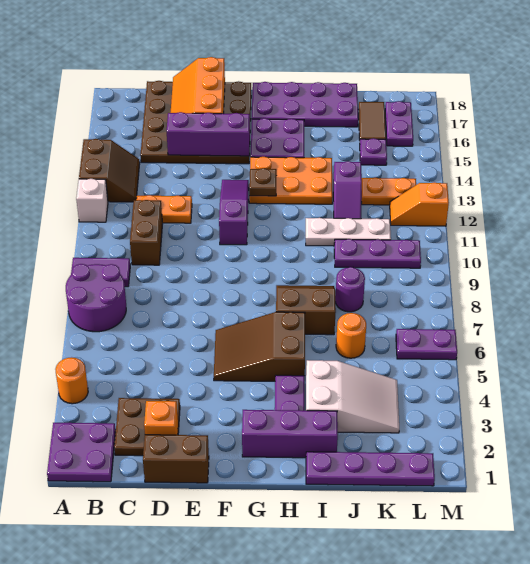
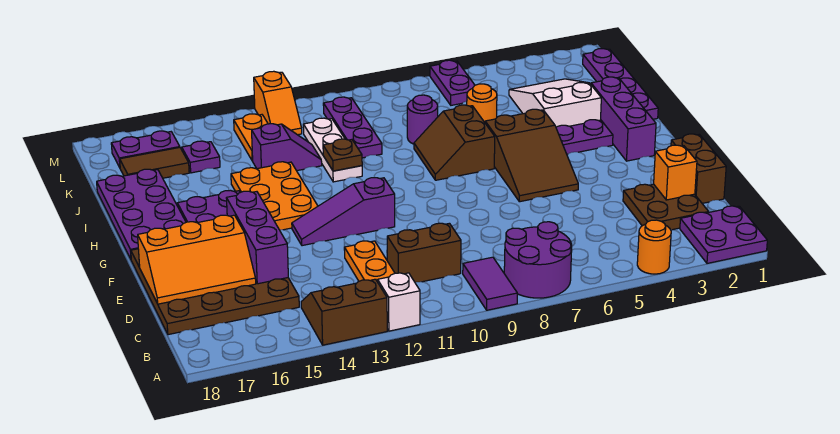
brown plate G13 level 2 -> brown plate I11 level 2

